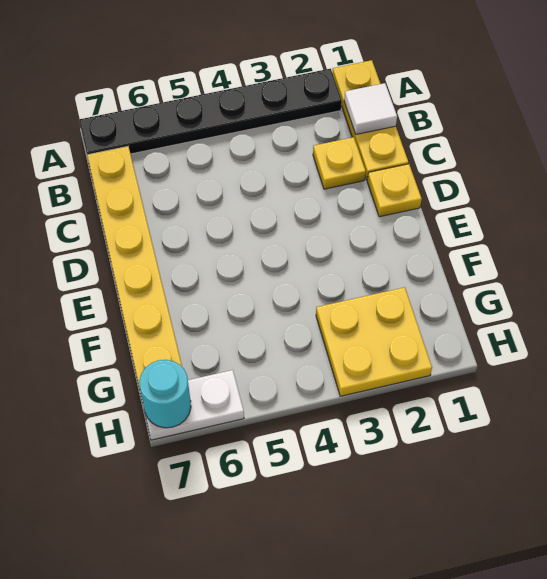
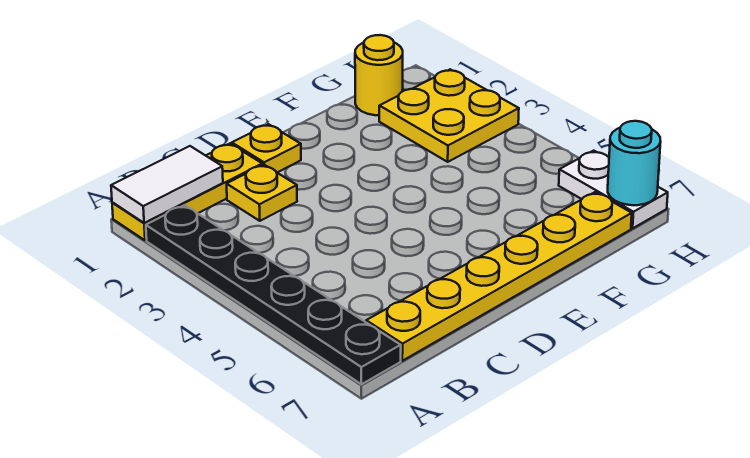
white tile B1 level 2 -> white tile A1:B1 level 2
none -> yellow round brick G1 level 1

